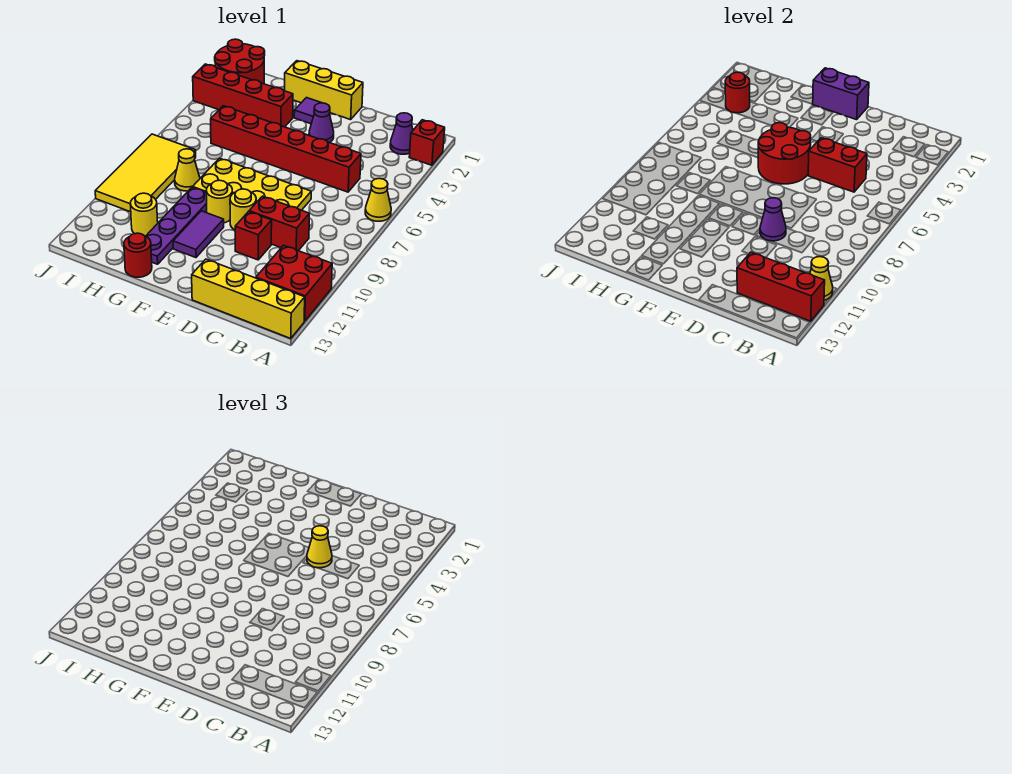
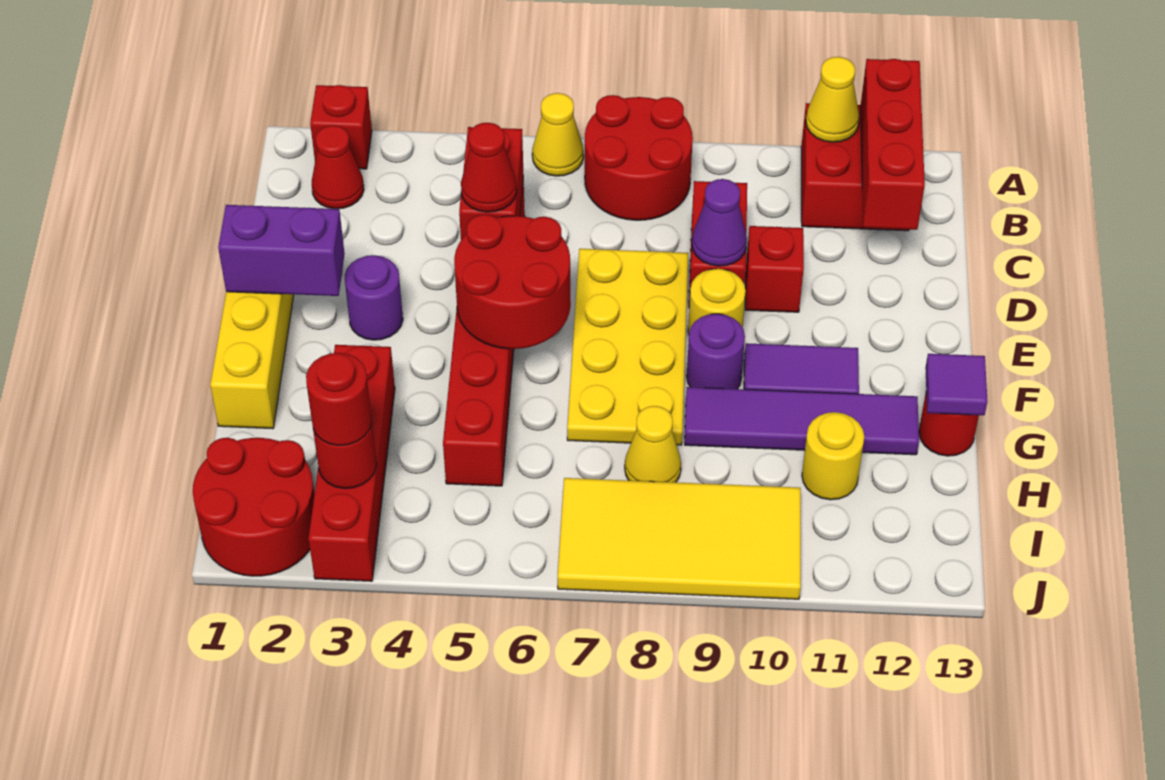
none -> red round brick A7:B8 level 1
yellow brick A13:D13 level 1 -> none
purple cone B2 level 1 -> red cone B2 level 1
yellow cone D5 level 3 -> red cone D5 level 3
purple brick E1:F1 level 2 -> purple brick E1:E2 level 2
purple cone E3 level 1 -> purple round brick E3 level 1
purple tile F2 level 1 -> purple tile G13 level 2
yellow round brick F9 level 1 -> purple round brick F9 level 1
purple plate G9:G12 level 1 -> purple tile G9:G12 level 1
none -> red round brick I3 level 3

